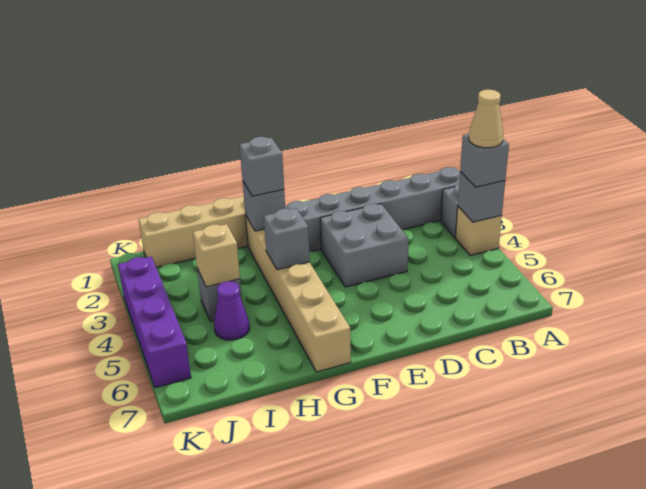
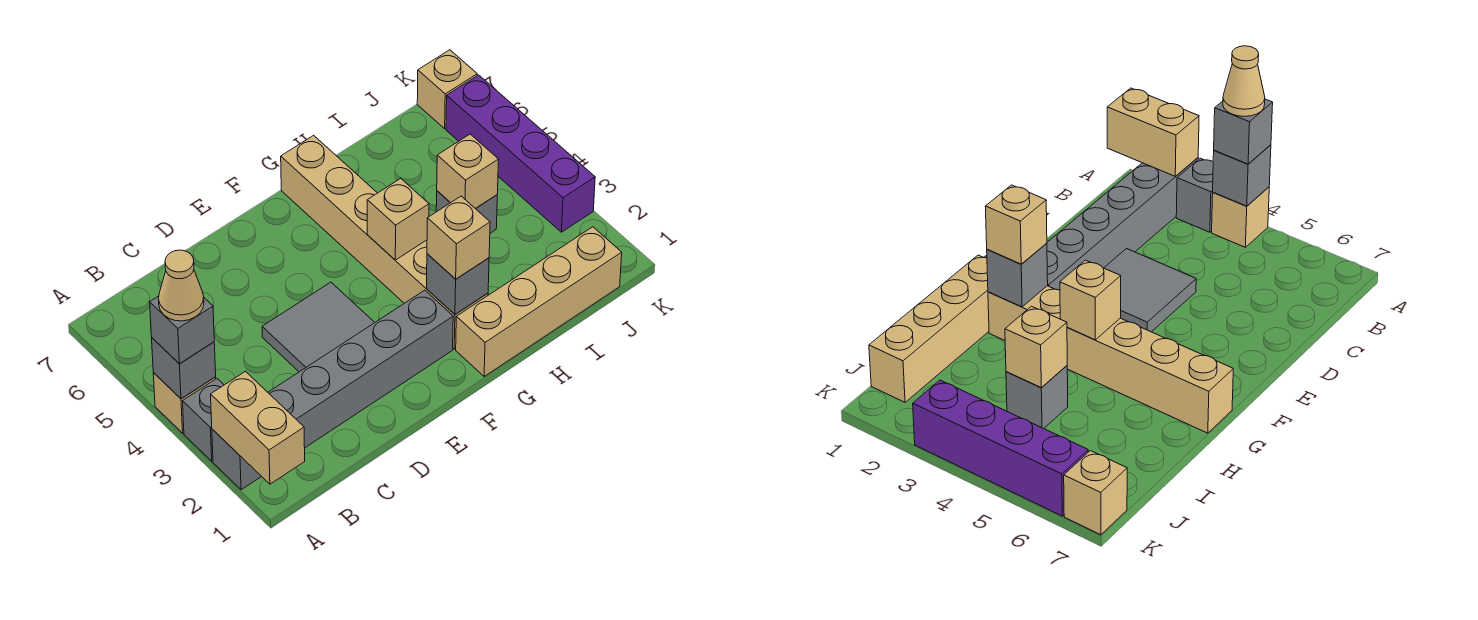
none -> tan brick A1:A2 level 2
grey brick D3:E4 level 1 -> grey tile D3:E4 level 1
grey brick G2 level 3 -> tan brick G2 level 3
grey brick G4 level 2 -> tan brick G4 level 2
purple cone I5 level 1 -> none
none -> tan brick K7 level 1

